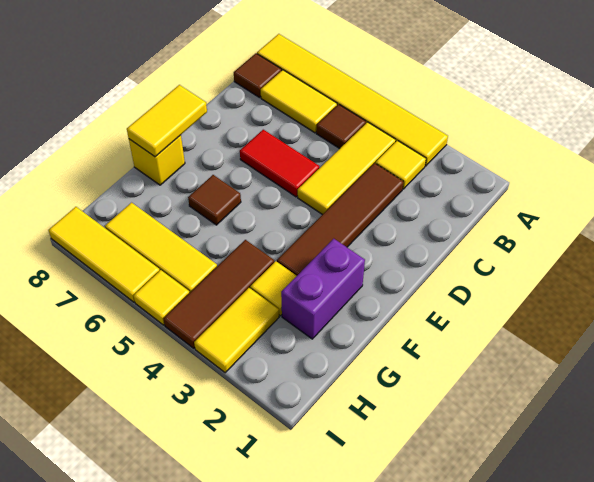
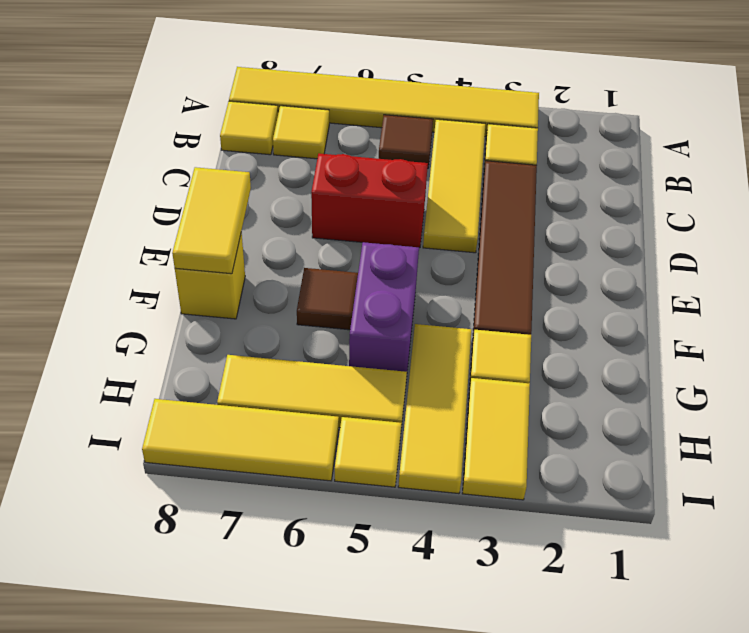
yellow tile B6:B7 level 1 -> yellow tile B7 level 1
brown tile B8 level 1 -> yellow tile B8 level 1
red tile D5:D6 level 1 -> red brick D5:D6 level 1
purple brick F2:G2 level 1 -> purple brick F5:G5 level 1
brown tile G4:I4 level 1 -> yellow tile G4:I4 level 1

